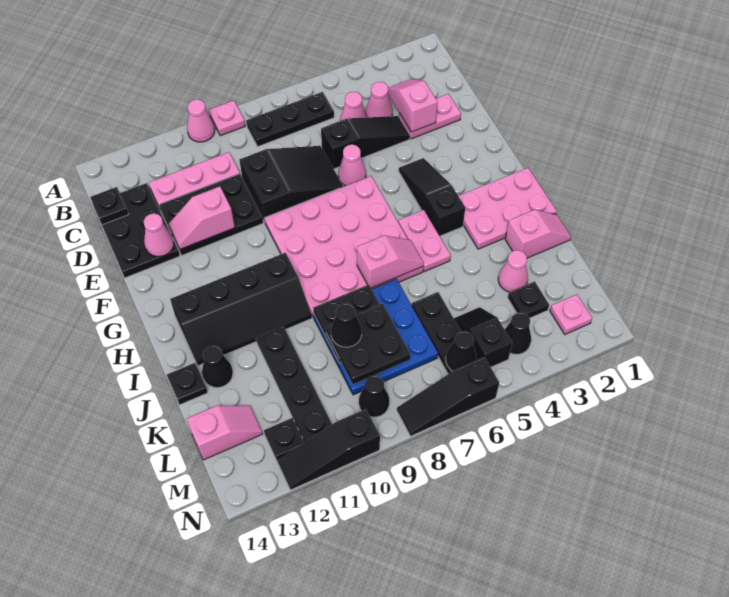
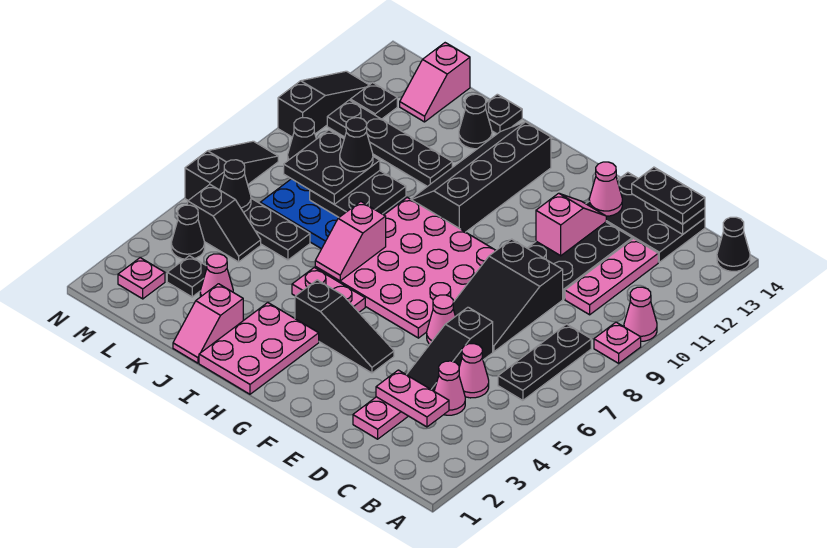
none -> black cone A14 level 1
pink slope C3:D3 level 2 top D -> pink plate C3:D3 level 2
none -> black plate C14:D14 level 3

